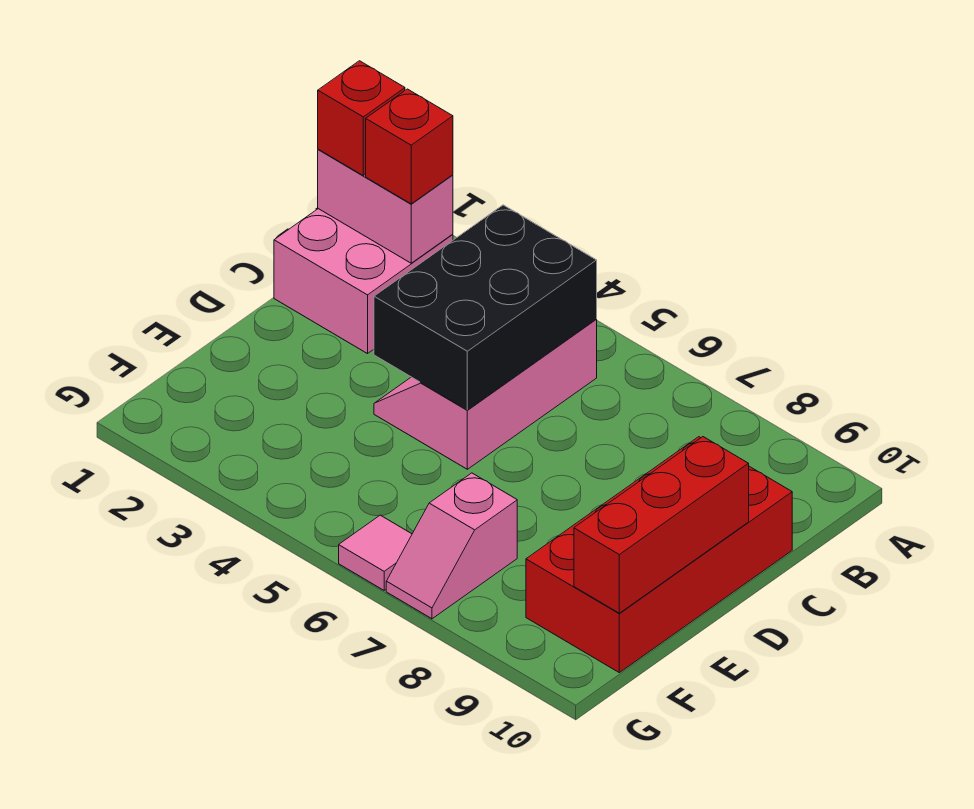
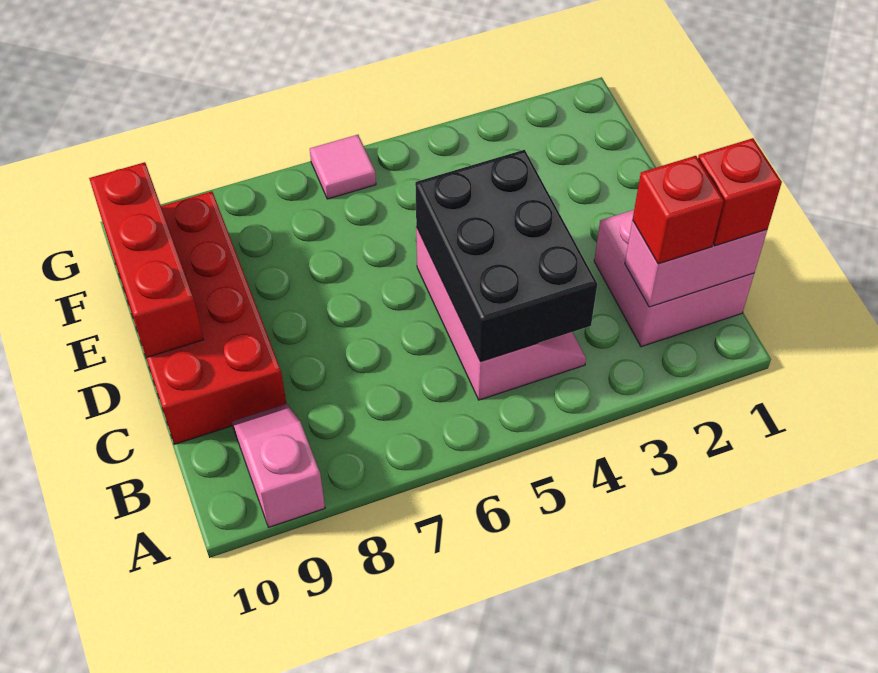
pink slope F7:G7 level 1 top F -> pink slope A9:B9 level 1 top A

